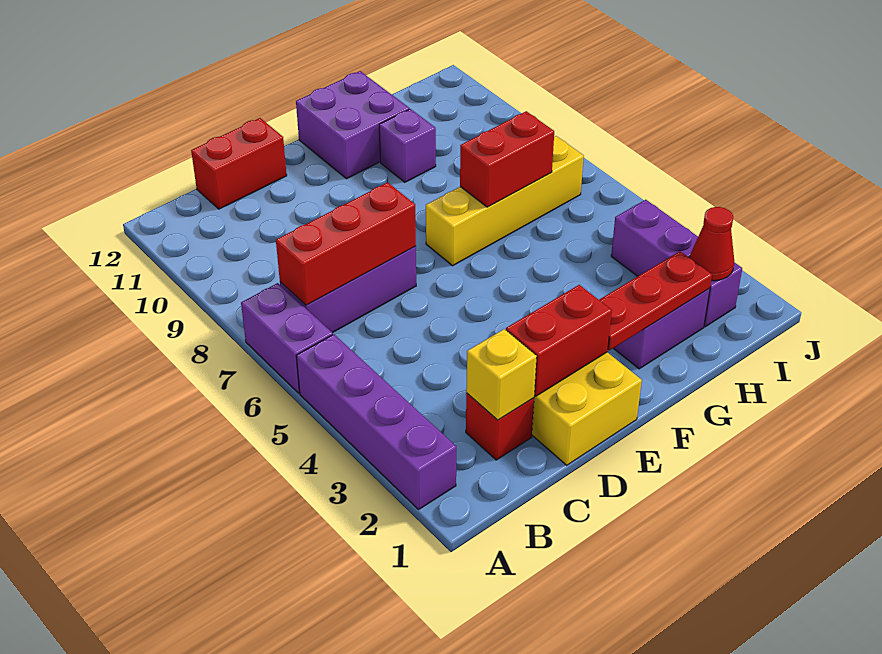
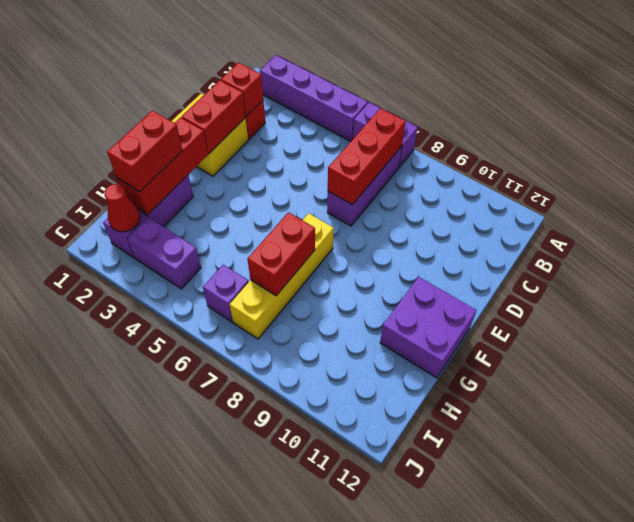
yellow brick C2 level 2 -> red brick C2 level 2
red brick C12:D12 level 1 -> red brick G2:H2 level 3
red plate F2:H2 level 2 -> red brick F2:H2 level 2
purple brick G10 level 1 -> purple brick I6 level 1

